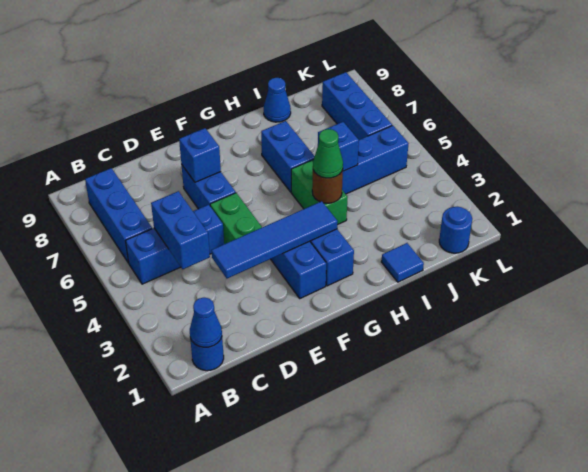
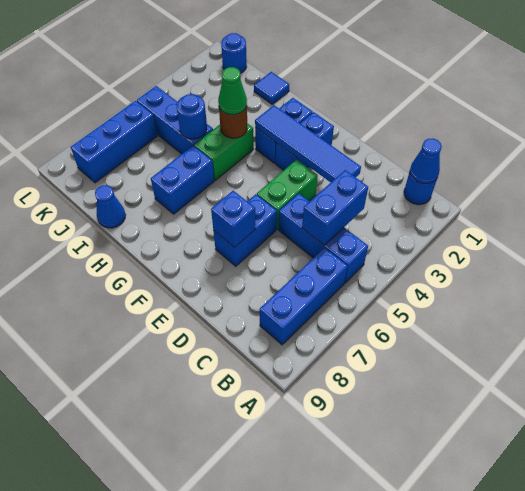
blue brick I5 level 2 -> blue round brick I5 level 2

